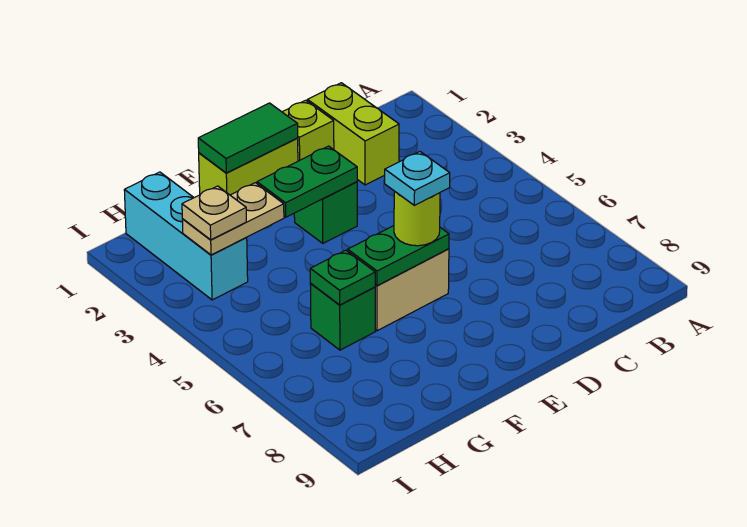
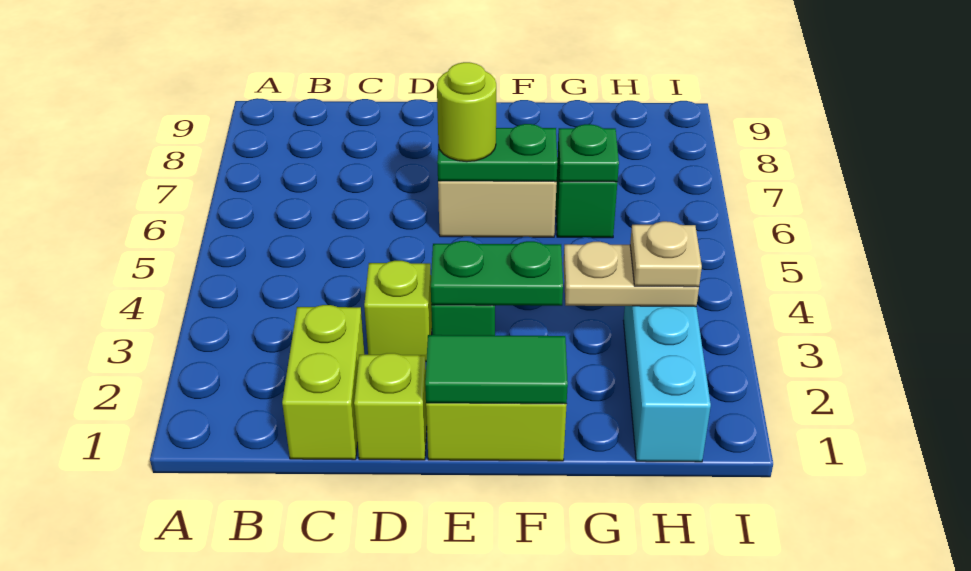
none -> lime brick D3 level 1
cyan plate E6 level 4 -> none

